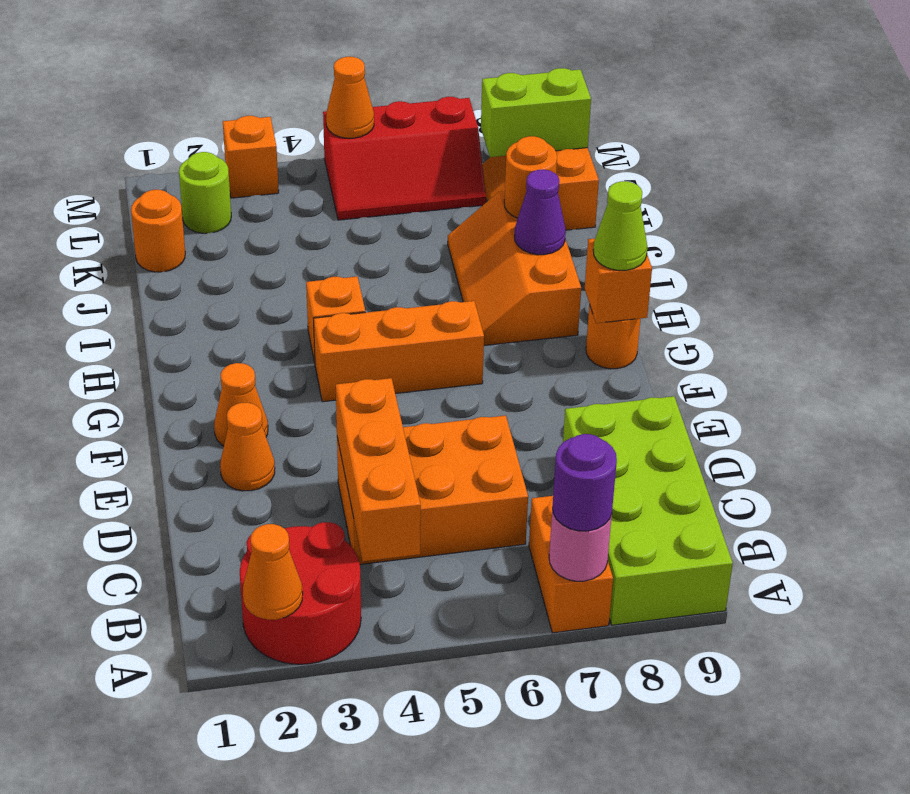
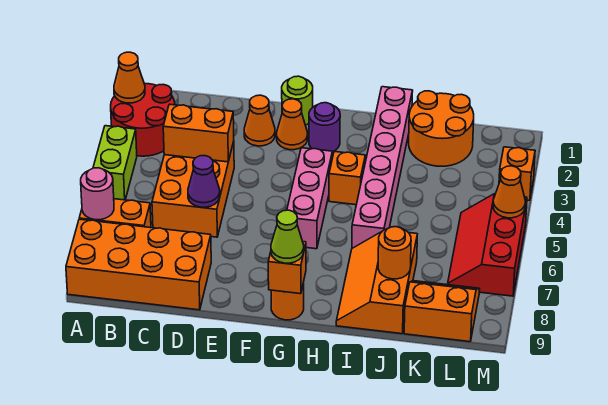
purple round brick A7 level 3 -> purple round brick G2 level 1
lime brick A8:D9 level 1 -> orange brick A8:D9 level 1
orange brick B4:D4 level 2 -> orange brick C4:D4 level 2
orange brick G4:G6 level 1 -> pink brick G4:G6 level 1
orange slope H7:J8 level 1 top 8 -> orange slope I7:J9 level 1 top J
none -> pink brick I1:I6 level 1
purple cone I8 level 2 -> purple cone D6 level 2
orange round brick K1 level 1 -> orange round brick J1:K2 level 1
lime round brick L2 level 1 -> lime round brick F1 level 1
lime brick L8:L9 level 2 -> lime brick A4:A5 level 1

